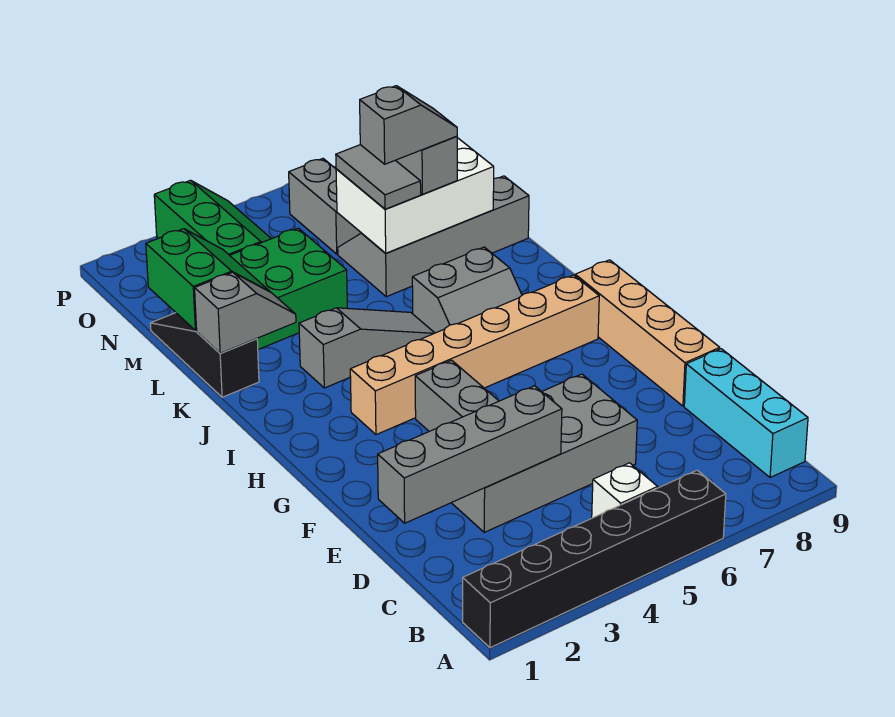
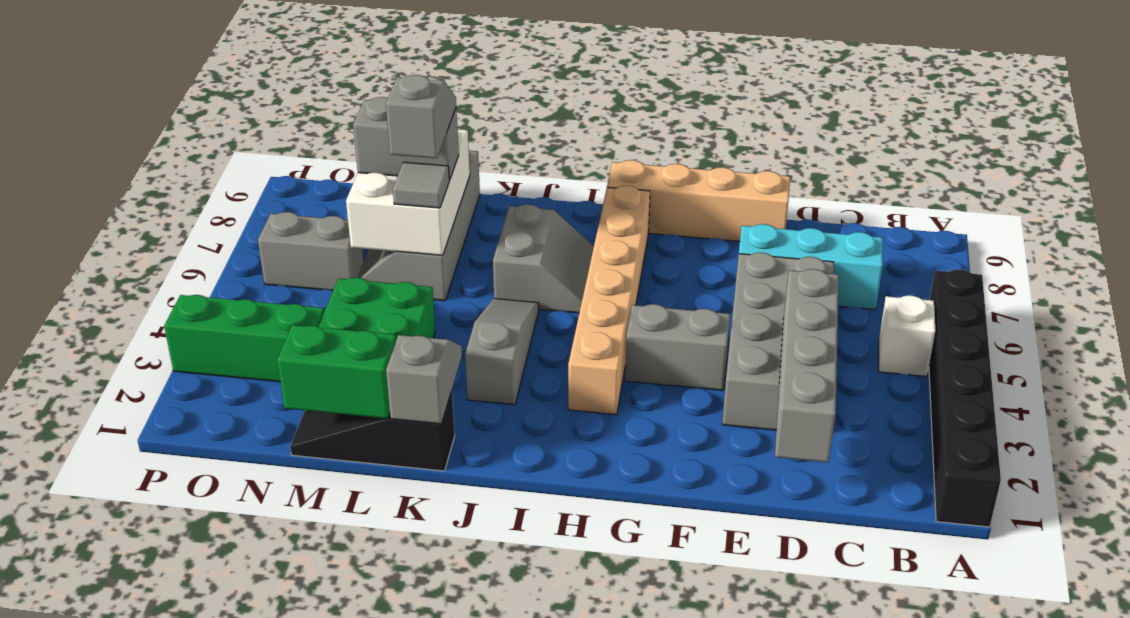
cyan brick B9:D9 level 1 -> cyan brick C7:E7 level 1
grey tile L6:M6 level 3 -> grey tile L6 level 3

